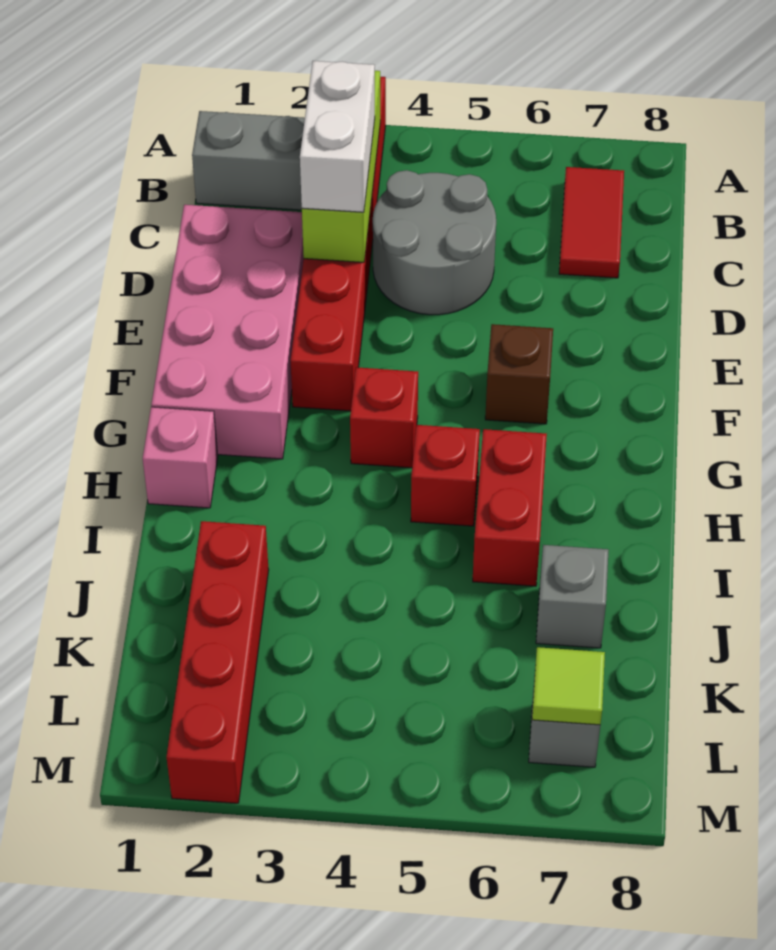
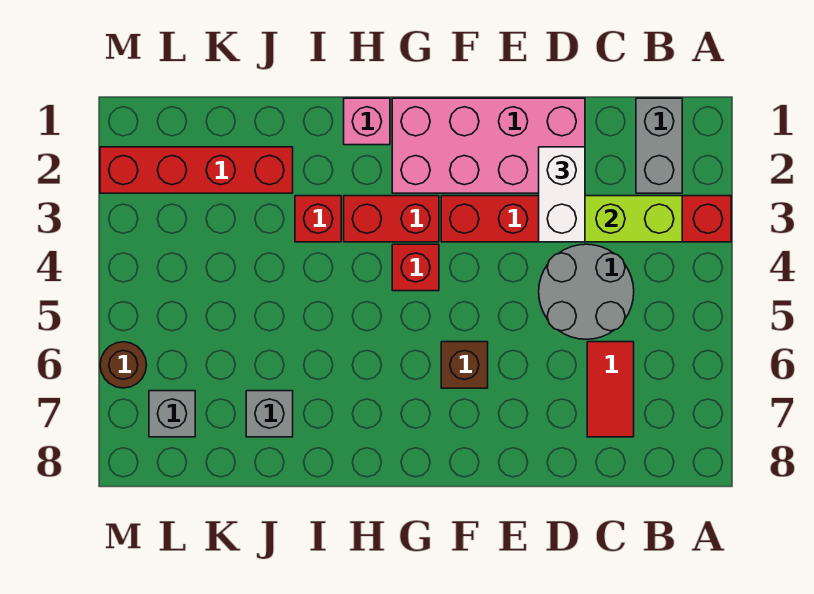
red tile B7:C7 level 1 -> red tile C6:C7 level 1
white brick C3:D3 level 3 -> white brick D2:D3 level 3
red brick H5 level 1 -> red brick I3 level 1
red brick H6:I6 level 1 -> red brick G3:H3 level 1
lime tile L7 level 2 -> none
none -> brown round brick M6 level 1

